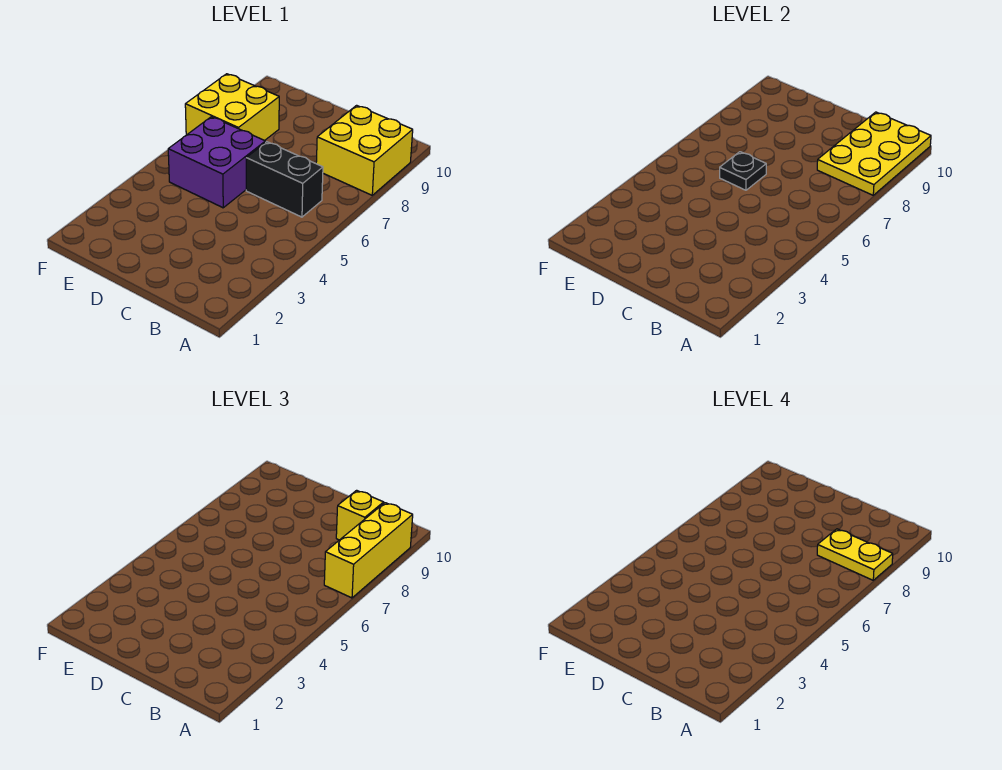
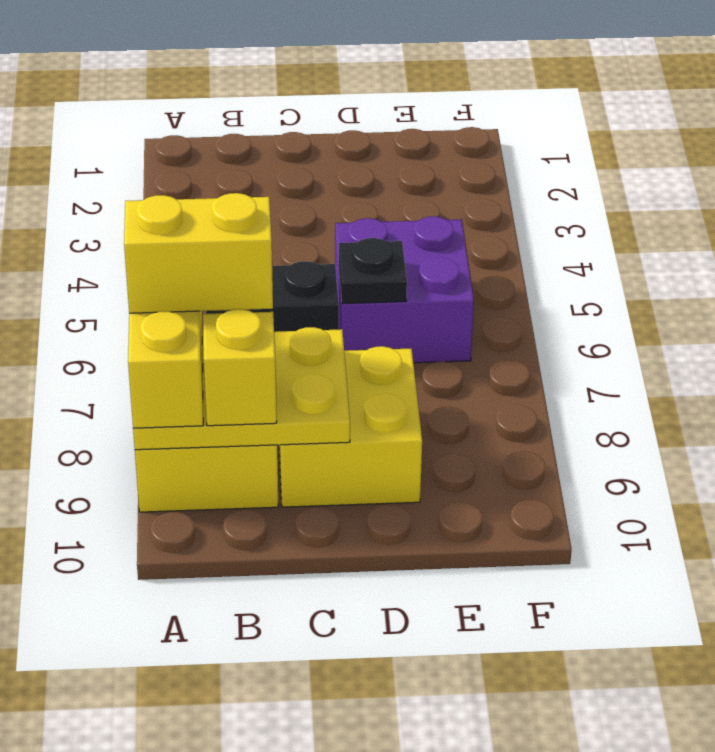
yellow plate A8:B10 level 2 -> yellow plate A8:C9 level 2
yellow plate A8:B8 level 4 -> yellow brick A8:B8 level 4
yellow brick E7:F8 level 1 -> yellow brick C8:D9 level 1

